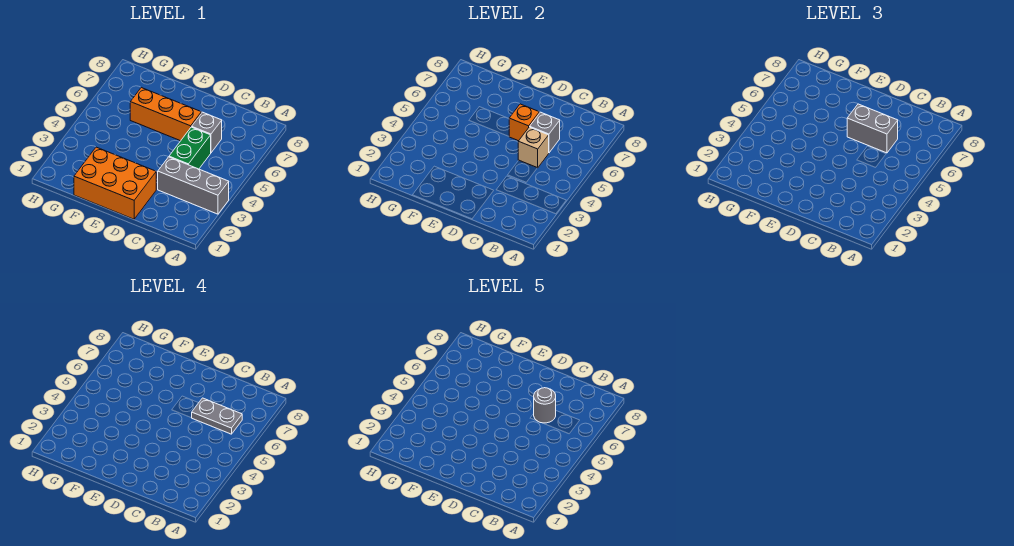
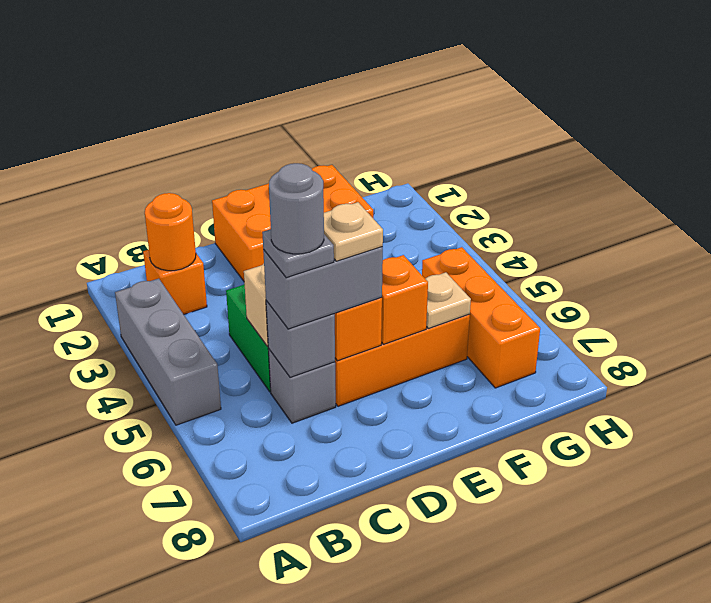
grey brick A3:C3 level 1 -> grey brick A3:A5 level 1
none -> orange brick B2 level 1
none -> orange round brick B2 level 2
grey plate B6:C6 level 4 -> grey plate C6 level 4
none -> tan plate D6 level 4
none -> orange brick E6 level 2
none -> tan plate F6 level 2
none -> orange brick G5:G7 level 1

